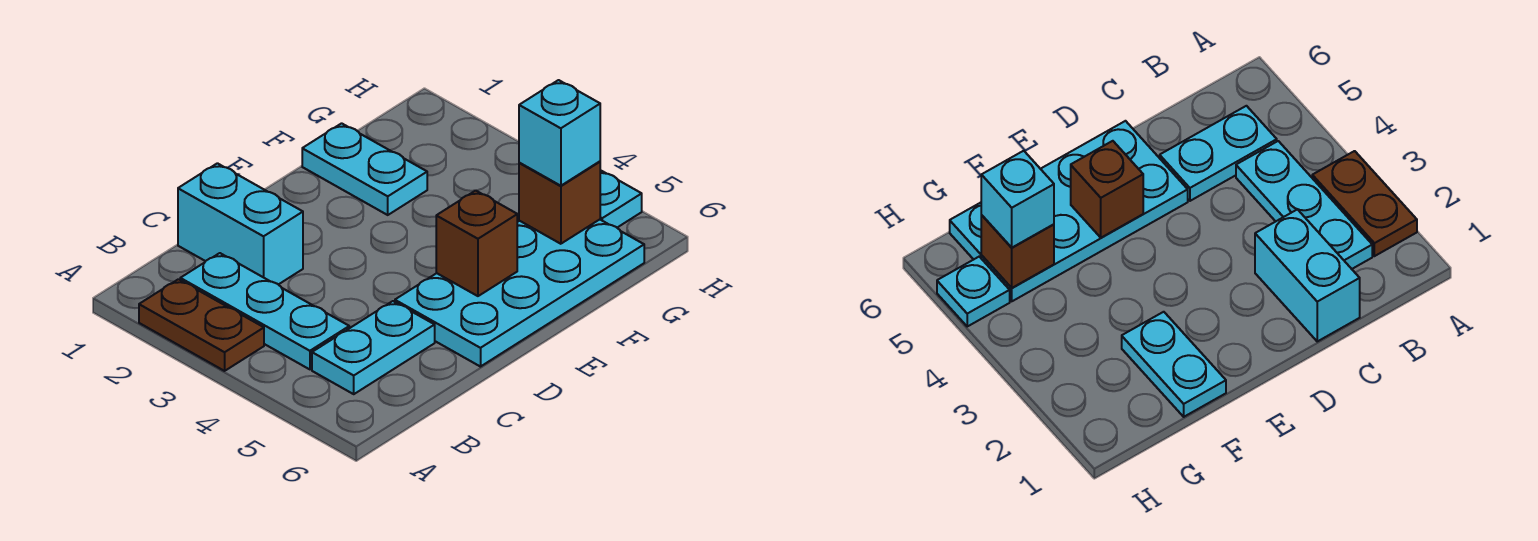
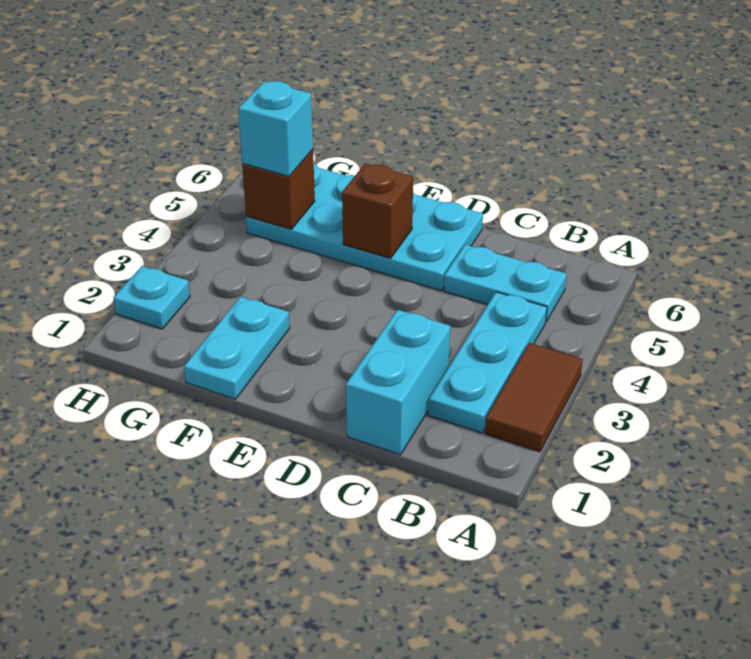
brown plate A2:A3 level 1 -> brown tile A2:A3 level 1
cyan plate H5 level 1 -> cyan plate H2 level 1

